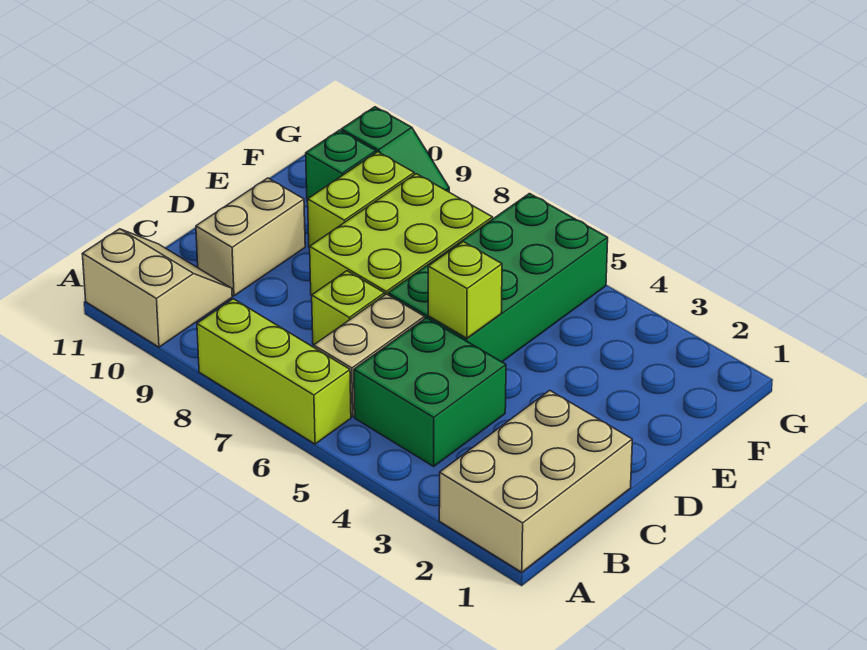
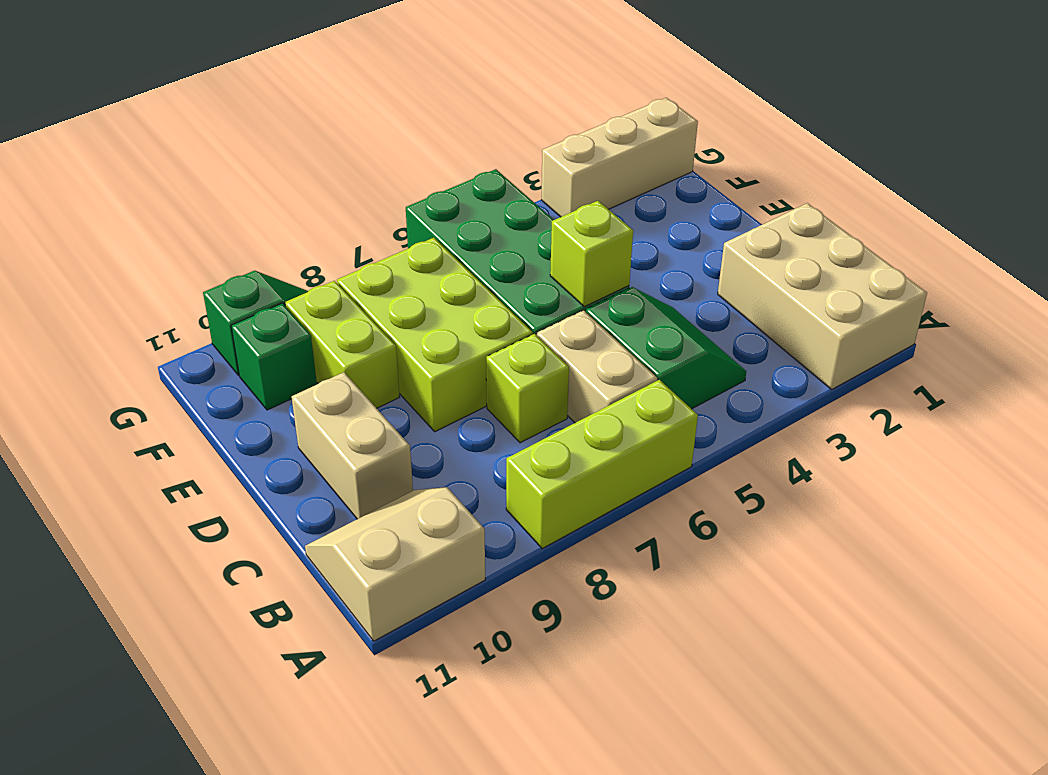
green brick B4:C5 level 1 -> green slope B4:C5 level 1 top 5
none -> tan brick G1:G3 level 1

